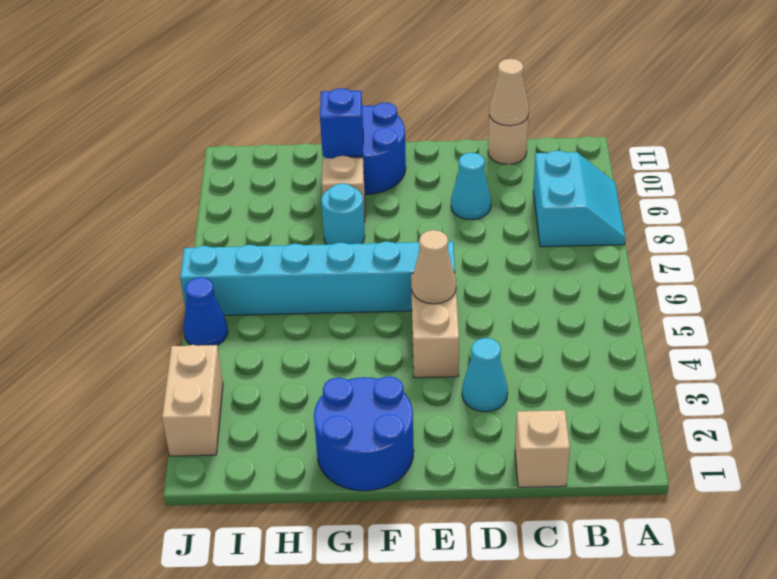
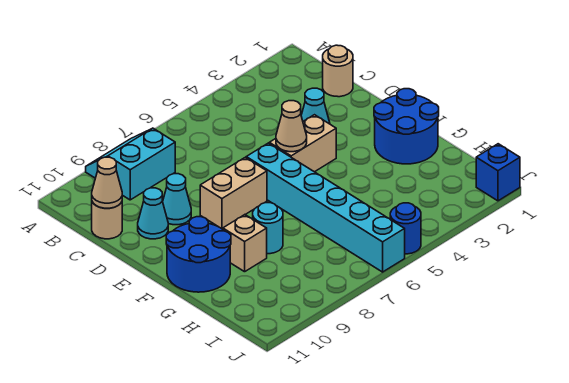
tan brick C1 level 1 -> tan round brick C1 level 1
none -> cyan cone D10 level 1
blue brick G10 level 2 -> blue brick J1 level 1
tan brick J2:J3 level 1 -> tan brick E7:E8 level 1
blue cone J5 level 1 -> blue round brick J5 level 1

